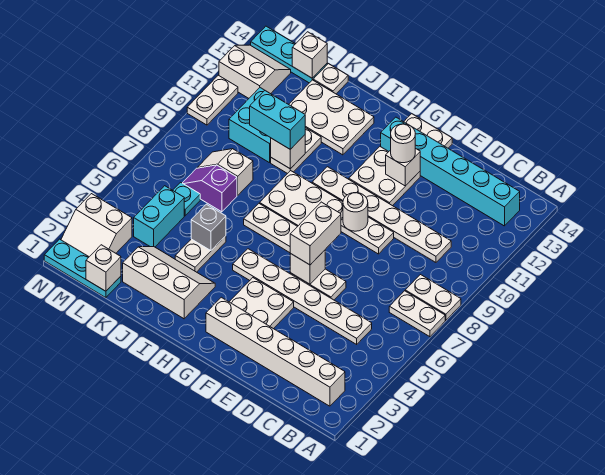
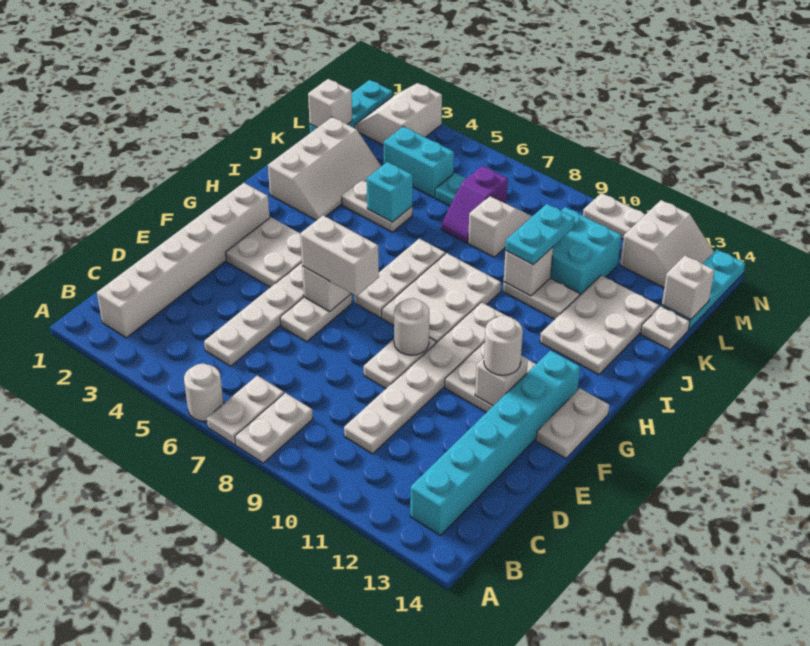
none -> white round brick A6 level 1
grey brick J5 level 2 -> cyan brick J5 level 2
cyan brick J10:K10 level 3 -> cyan plate J10:K10 level 3
purple slope K7:L7 level 1 top K -> purple slope K7:L7 level 1 top L

